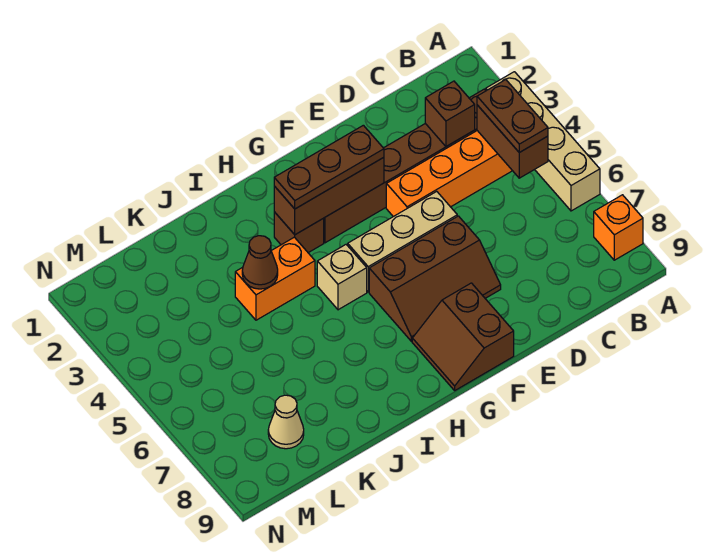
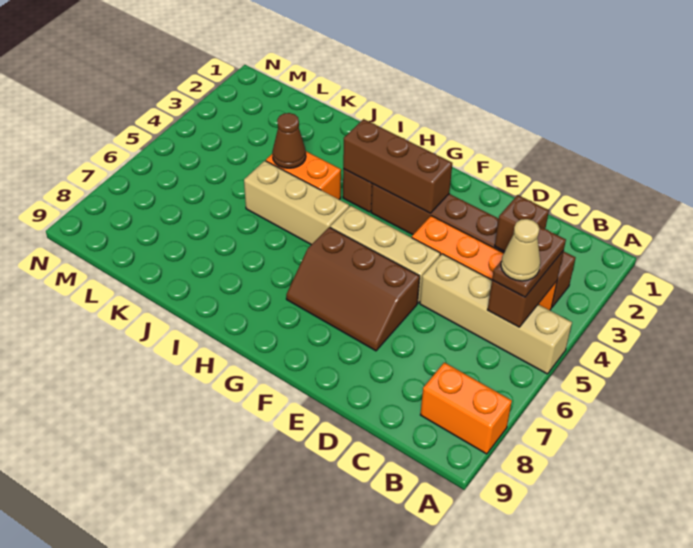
tan brick A3:A6 level 1 -> tan brick A5:D5 level 1
orange brick A8 level 1 -> orange brick A8:B8 level 1
brown plate F3:H3 level 3 -> none
brown slope F8:G9 level 1 top F -> none
tan brick H5 level 1 -> tan brick H5:J5 level 1
tan cone L8 level 1 -> tan cone B5 level 4

